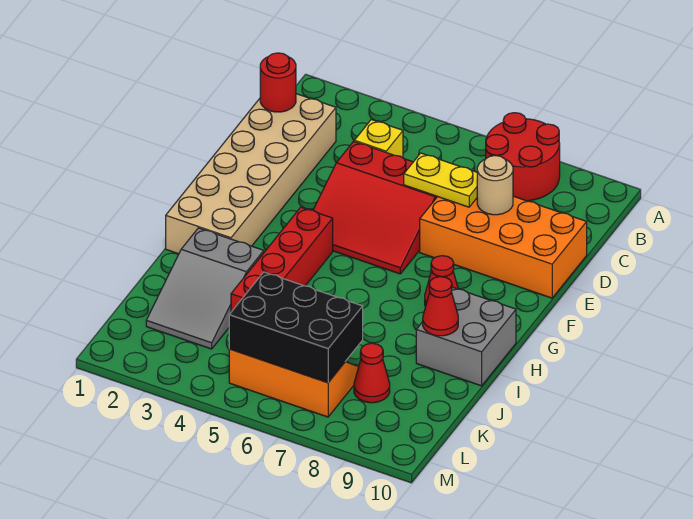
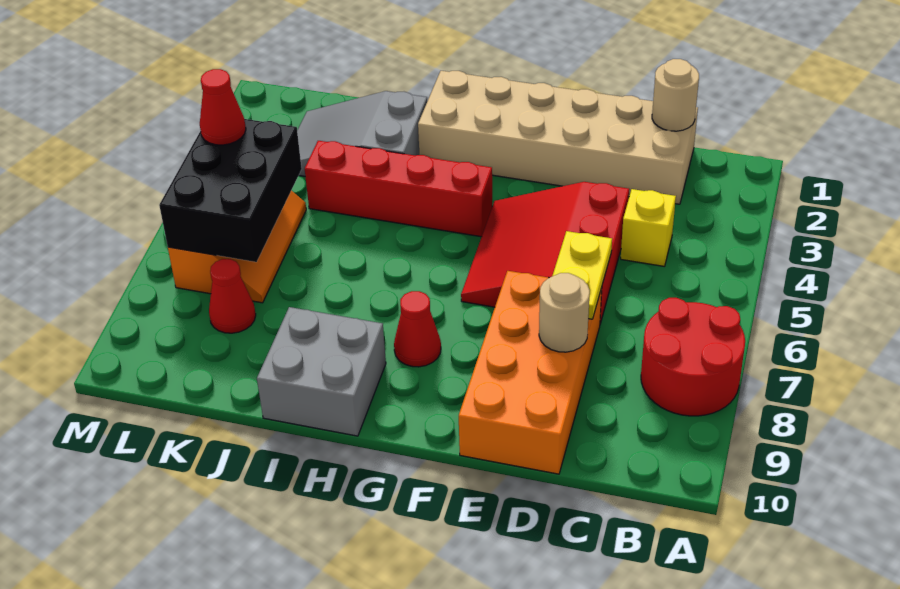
red round brick C1 level 2 -> tan round brick C1 level 2
red cone I9 level 2 -> red cone L5 level 3

